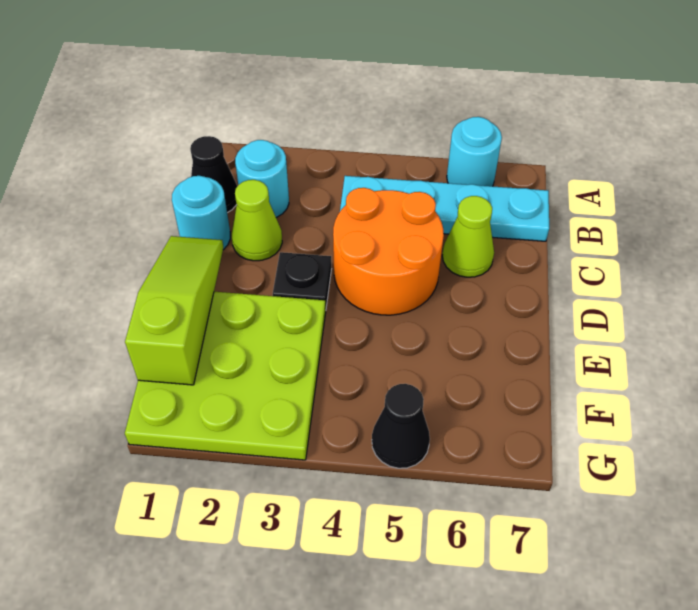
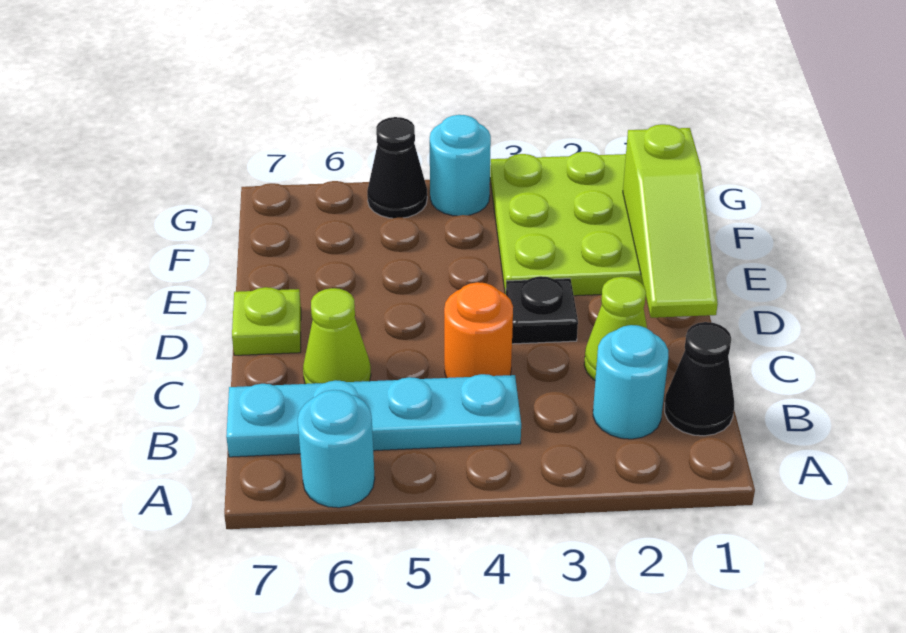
cyan round brick C1 level 1 -> cyan round brick G4 level 1
orange round brick C4:D5 level 1 -> orange round brick C4 level 1
none -> lime plate D7 level 1

